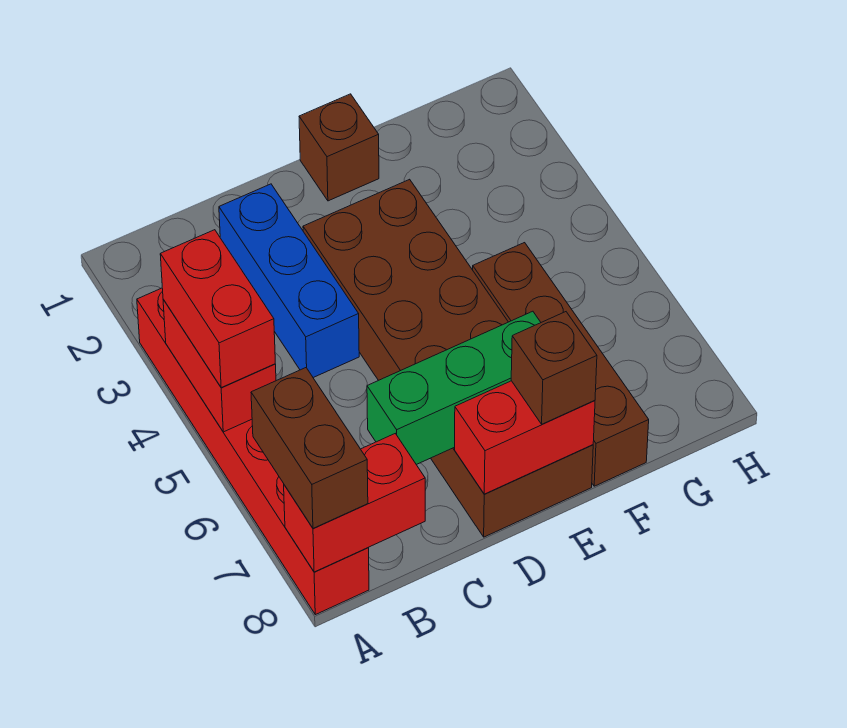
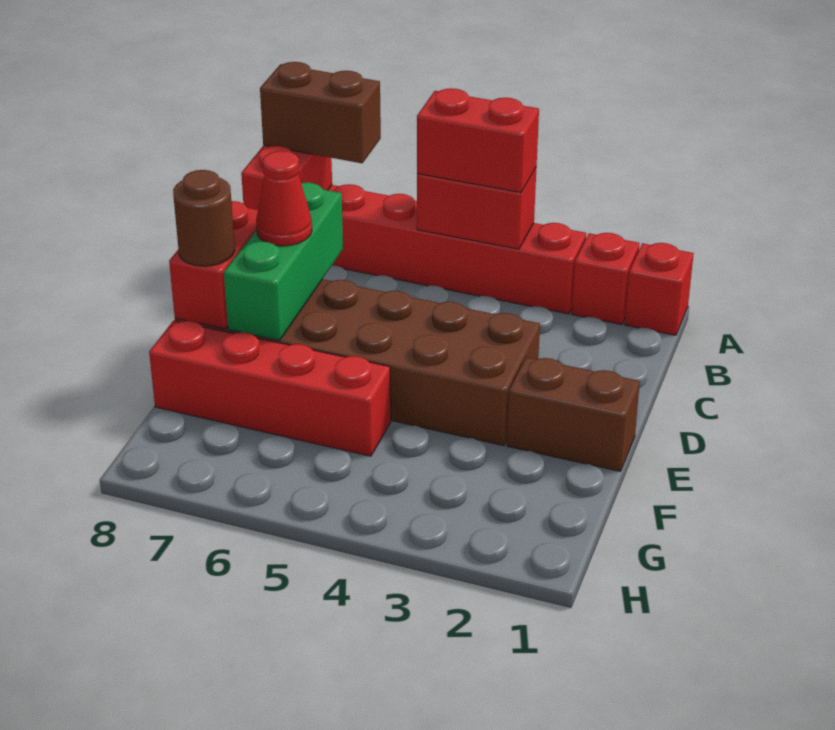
none -> red brick A1 level 1
none -> red brick A2 level 1
blue brick C2:C4 level 1 -> none
none -> red cone D7 level 3
brown brick E1 level 1 -> brown brick E1:E2 level 1
brown brick E8 level 3 -> brown round brick E8 level 3
brown brick F5:F8 level 1 -> red brick F5:F8 level 1

